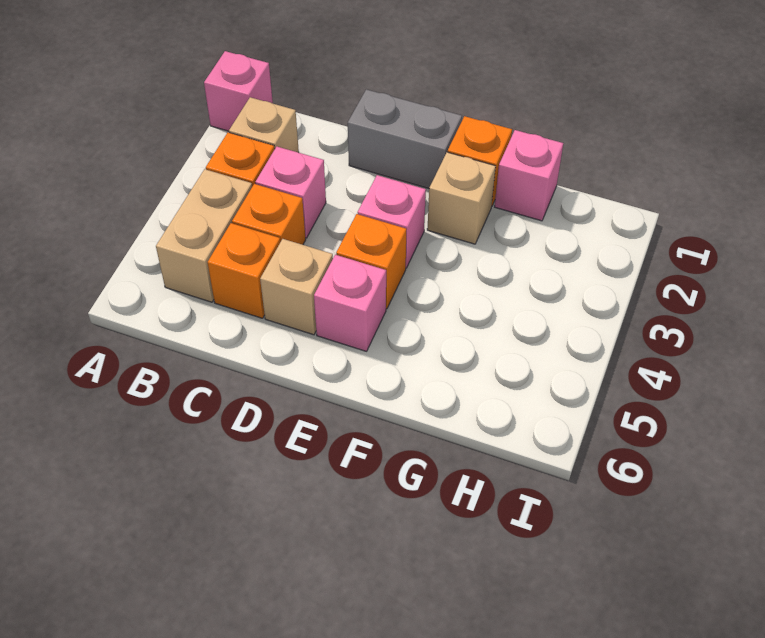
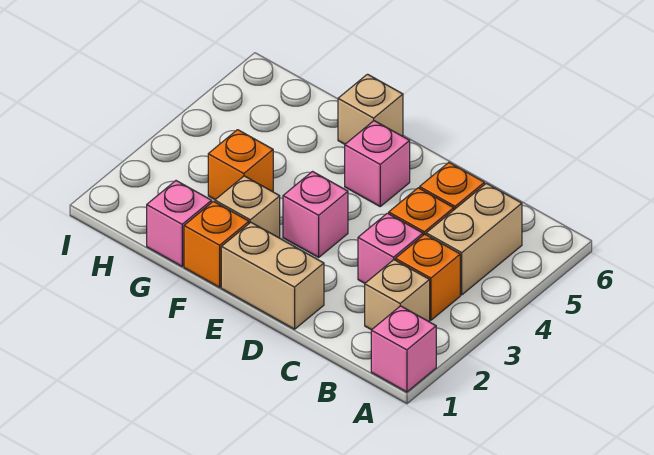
grey brick D1:E1 level 1 -> tan brick D1:E1 level 1
tan brick D5 level 1 -> tan brick F6 level 1
orange brick E4 level 1 -> orange brick G3 level 1

